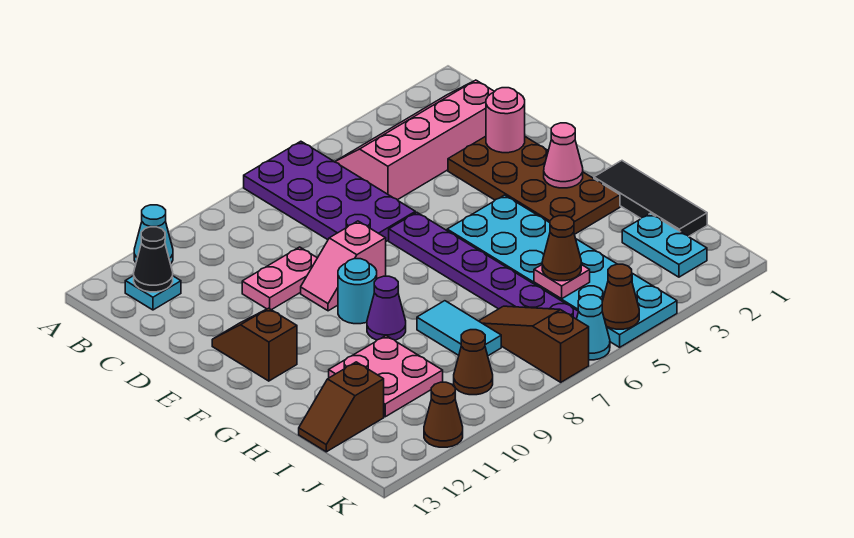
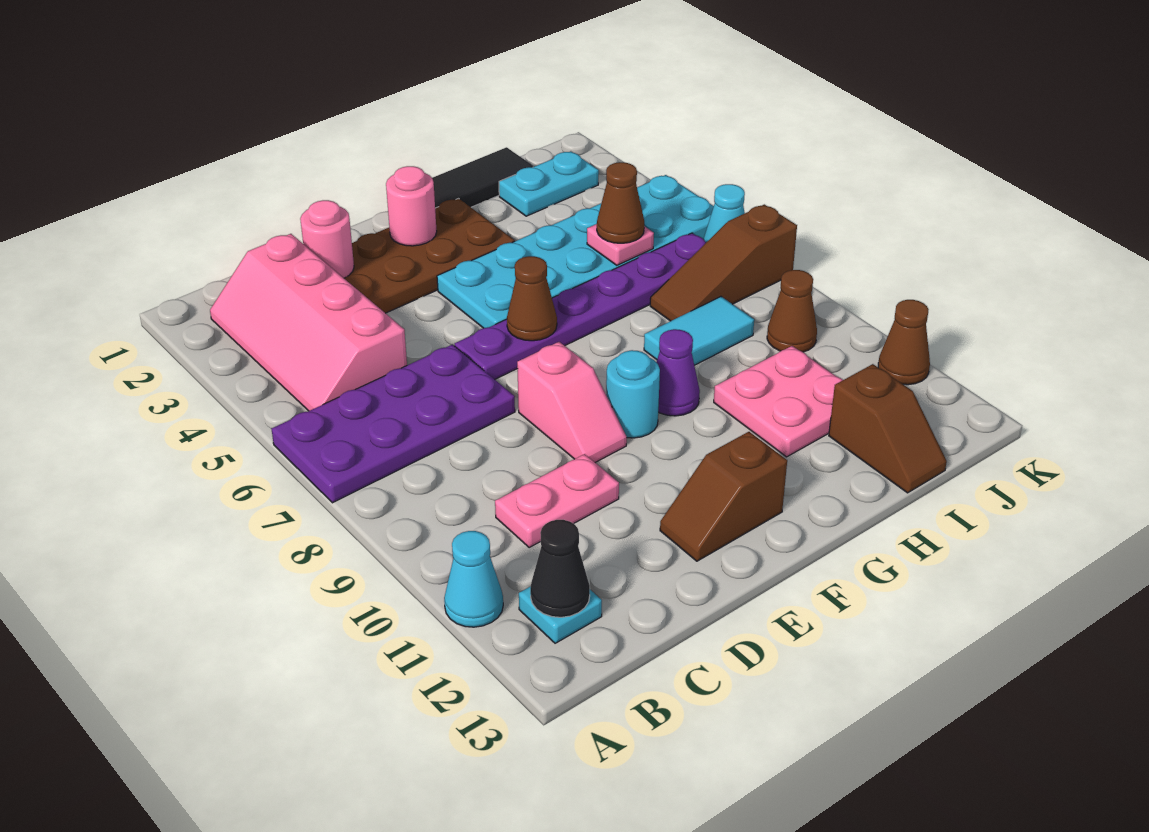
pink plate D9:D10 level 1 -> pink plate C10:D10 level 1
pink cone F2 level 2 -> pink round brick F2 level 2
brown cone K5 level 2 -> brown cone F6 level 2

